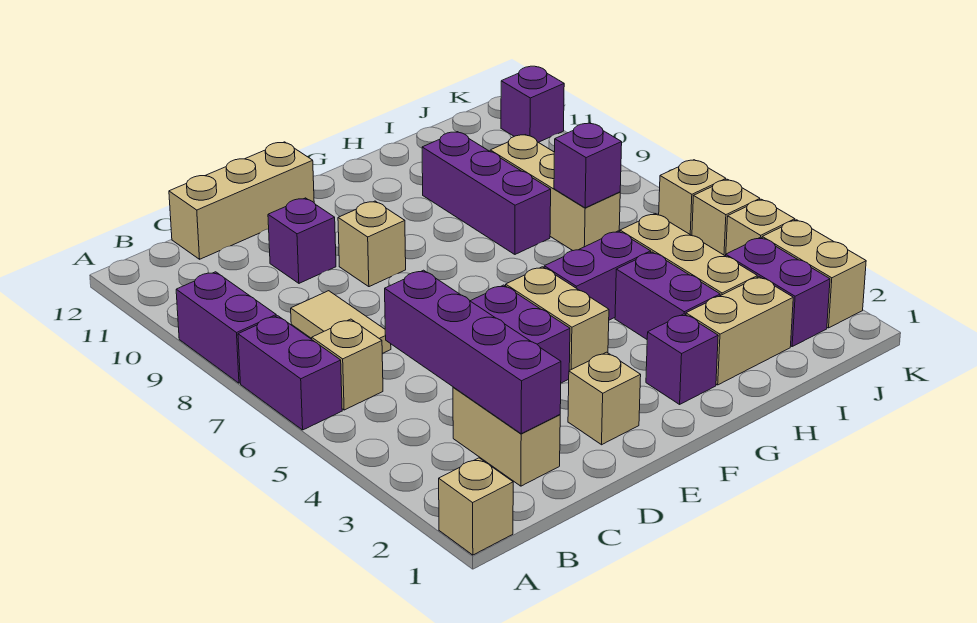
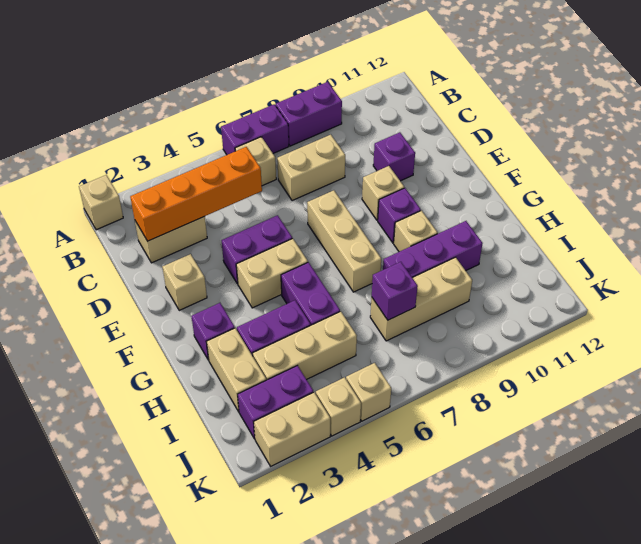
purple brick C2:C5 level 2 -> orange brick C2:C5 level 2
tan tile C7:C8 level 1 -> tan brick C7:C8 level 1
tan brick C12:E12 level 1 -> tan brick E7:G7 level 1
tan brick K6 level 1 -> tan brick G9 level 1
purple brick K11 level 1 -> purple brick F9 level 1

